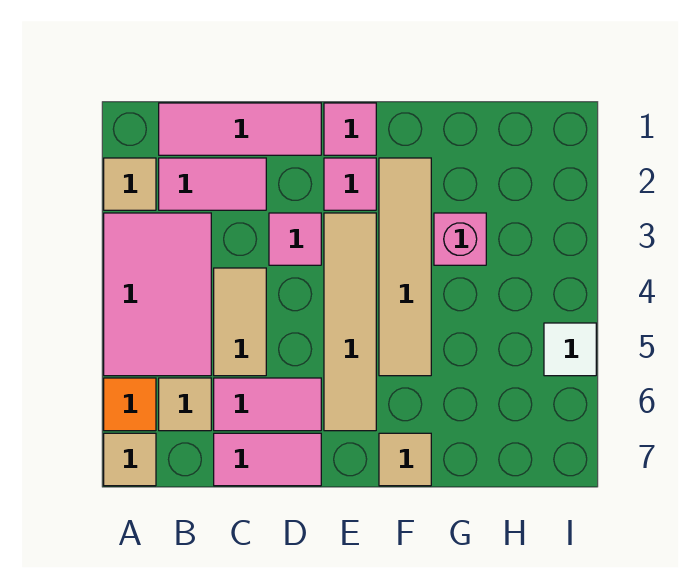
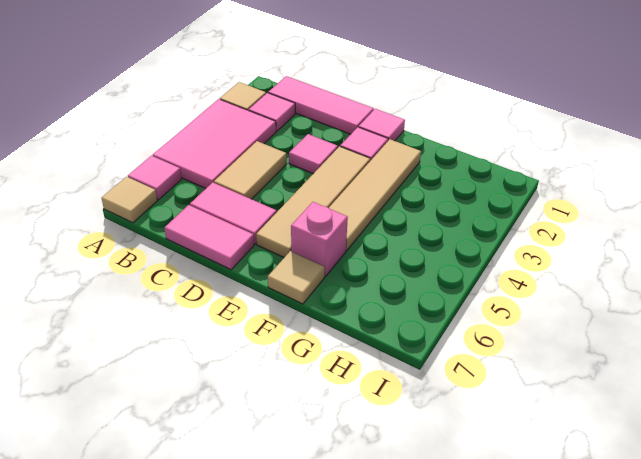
orange tile A6 level 1 -> pink tile A6 level 1
pink tile B2:C2 level 1 -> pink tile B2 level 1
tan tile B6 level 1 -> none
pink brick G3 level 1 -> pink brick F6 level 1
white tile I5 level 1 -> none

